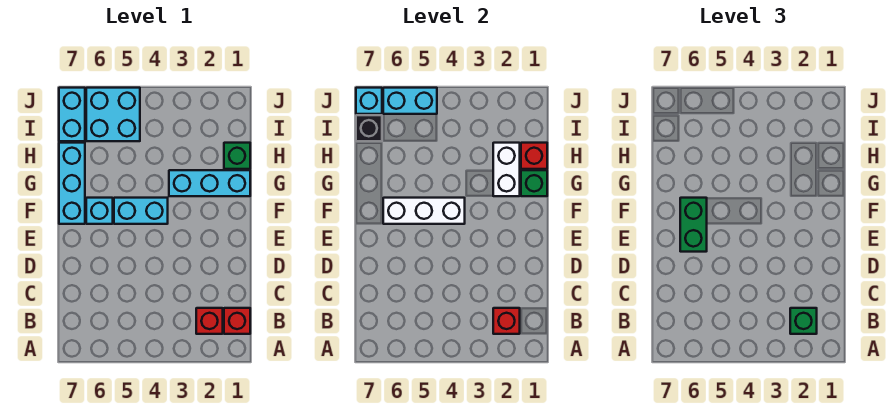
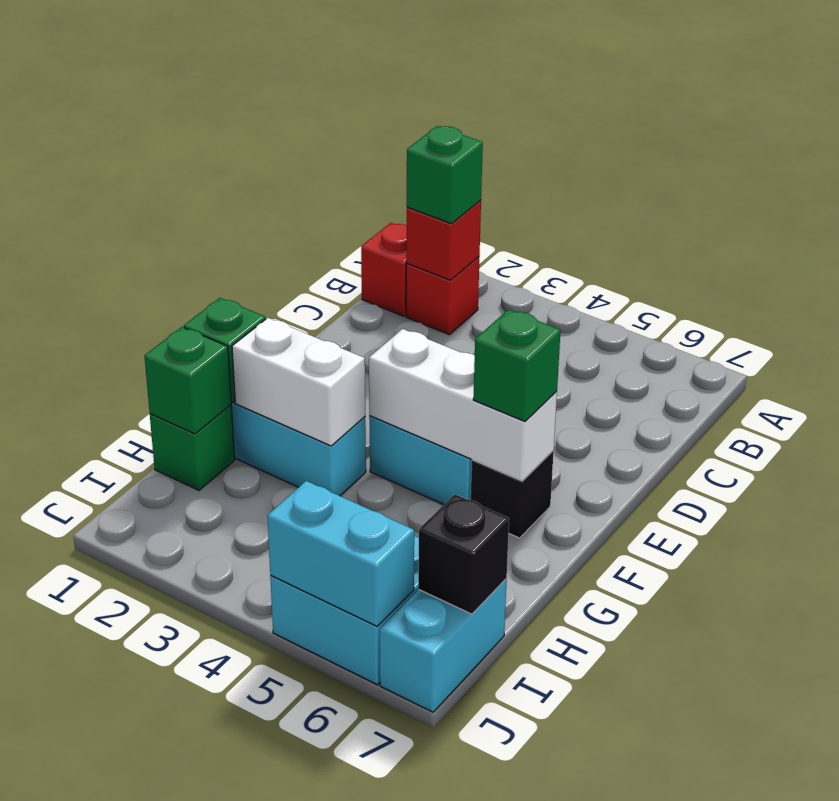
green brick E6:F6 level 3 -> green brick F6 level 3
cyan brick F6 level 1 -> black brick F6 level 1
cyan brick F7:H7 level 1 -> none
white brick G2:H2 level 2 -> white brick G2:G3 level 2
red brick H1 level 2 -> green brick H1 level 2
cyan brick J7 level 2 -> none

